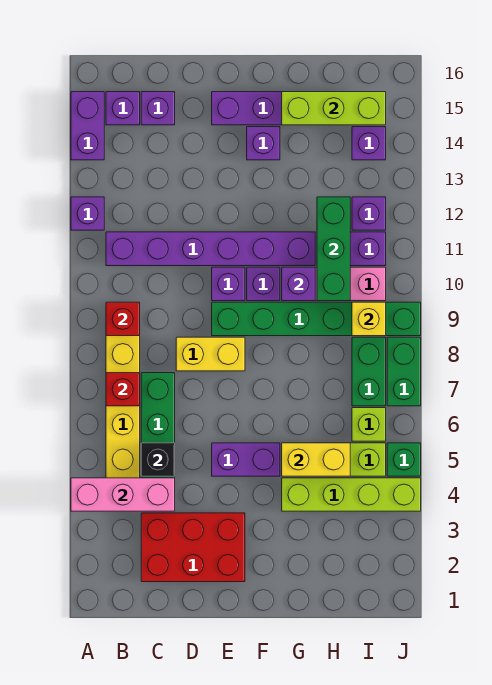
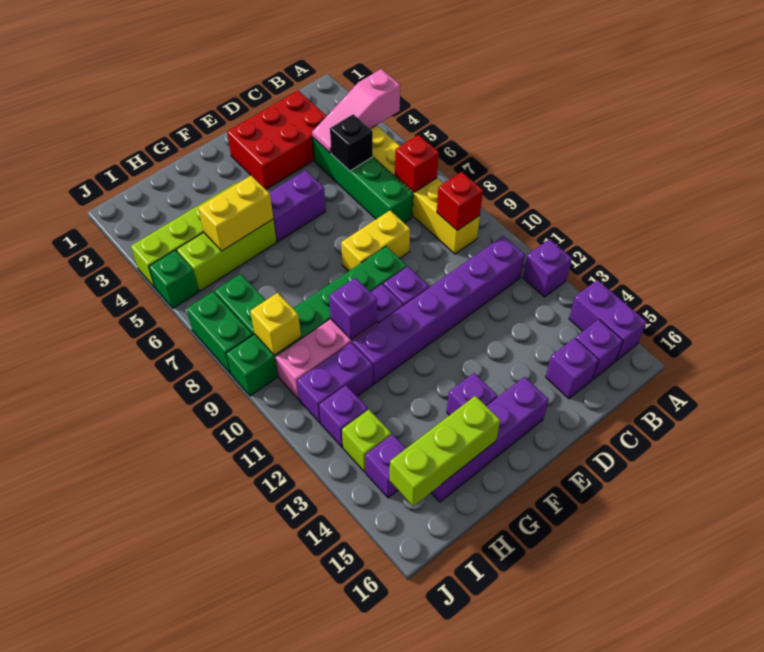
pink brick A4:C4 level 2 -> pink slope A4:C4 level 2 top A
green brick H10:H12 level 2 -> none
lime brick I6 level 1 -> lime brick I13 level 1

